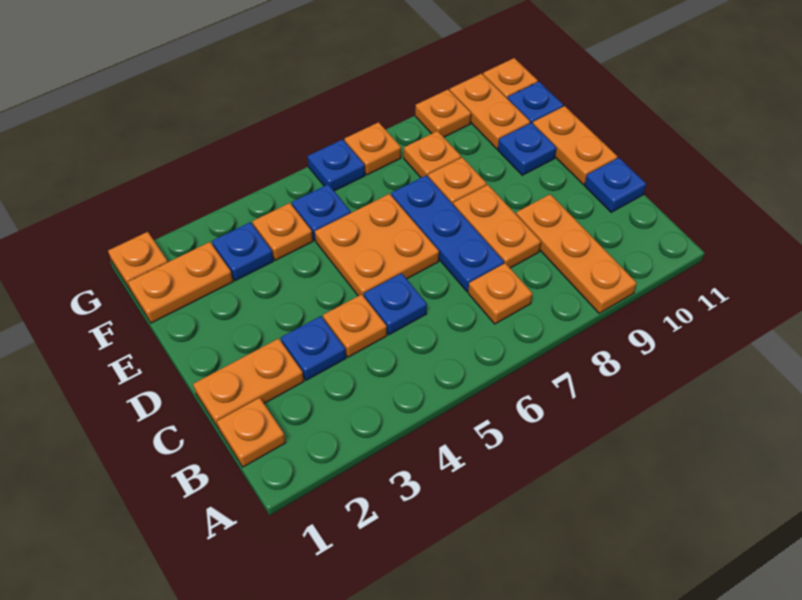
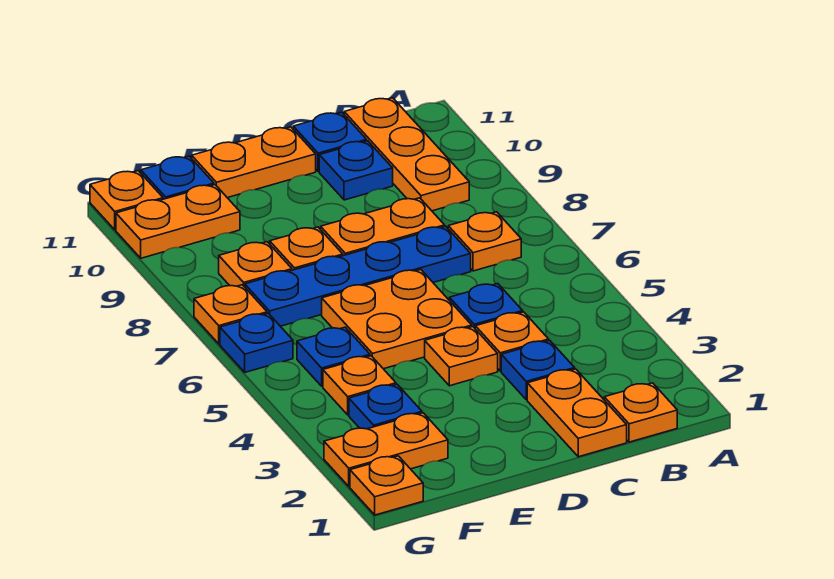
orange plate A9:C9 level 1 -> orange plate B9:B11 level 1
blue plate C7:E7 level 1 -> blue plate C7:F7 level 1
blue plate E10 level 1 -> blue plate C10 level 1
orange plate F1:F2 level 1 -> orange plate F2:G2 level 1
orange plate G9 level 1 -> orange plate D4 level 1

